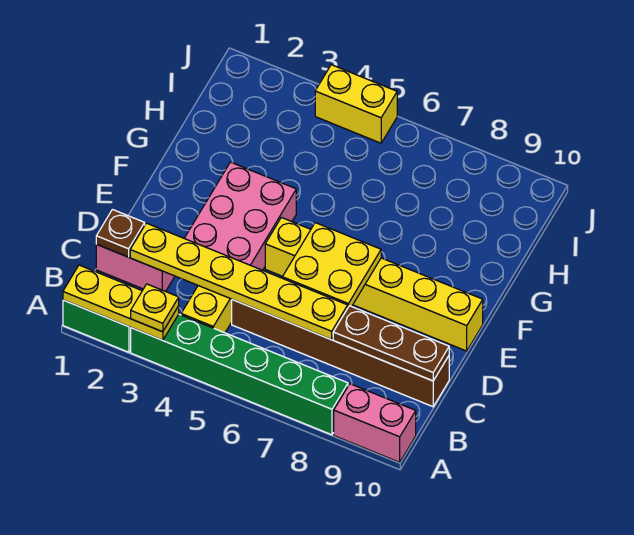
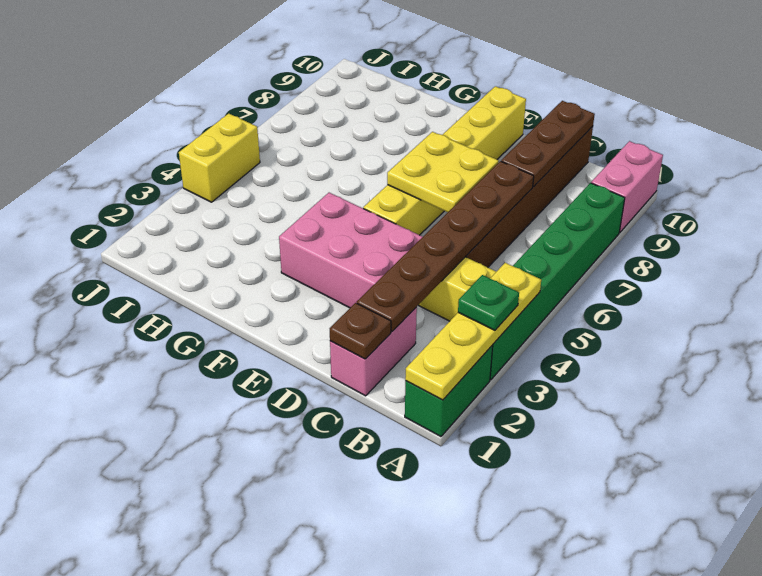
yellow plate A1:A3 level 2 -> yellow plate A1:A4 level 2
yellow plate A3 level 3 -> green plate A3 level 3
yellow plate C2:C7 level 2 -> brown plate C2:C7 level 2

